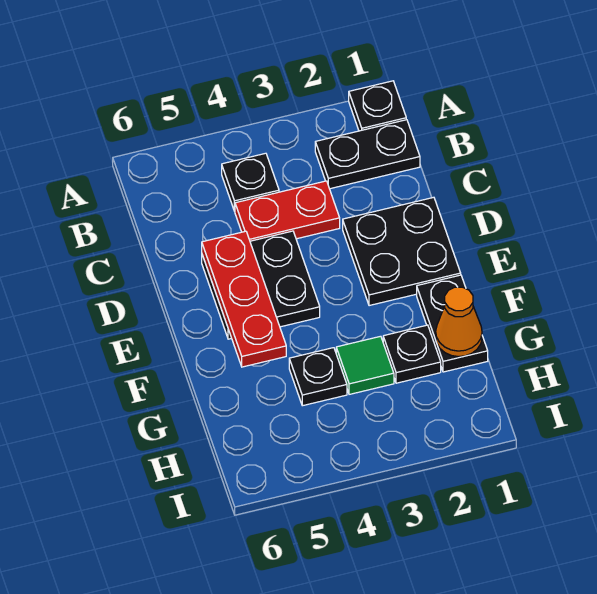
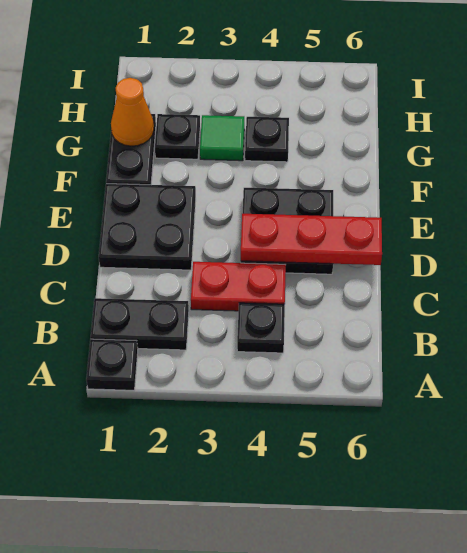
red plate D5:F5 level 2 -> red plate D4:D6 level 2

